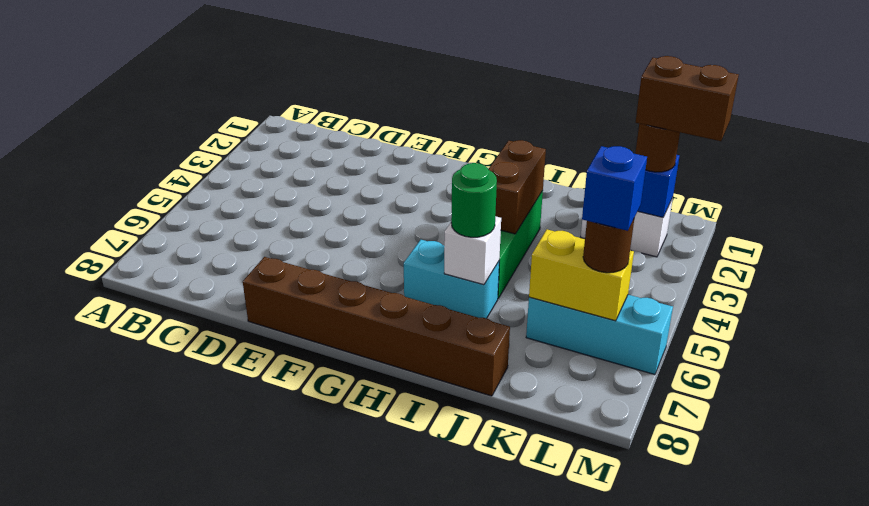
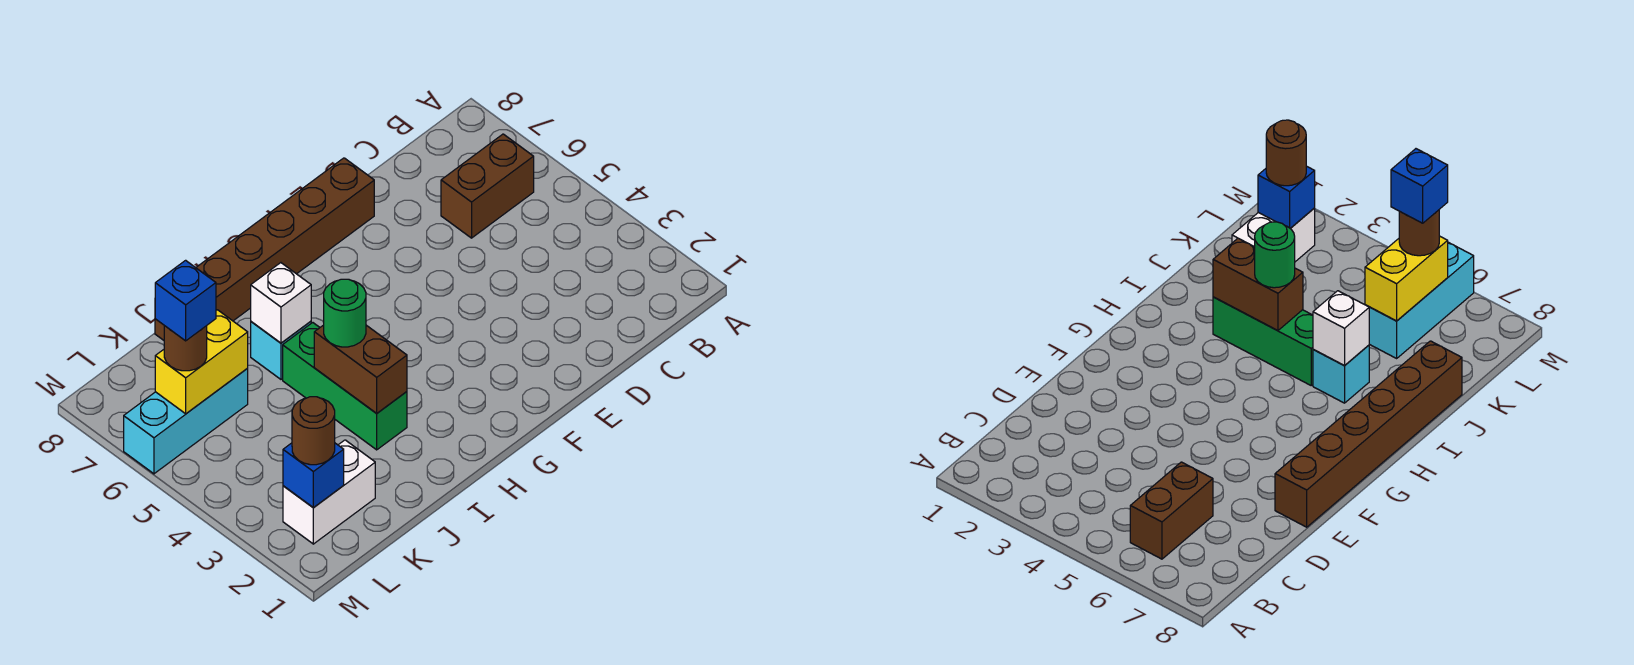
cyan brick H6:I6 level 1 -> cyan brick I6 level 1
green round brick I6 level 3 -> green round brick I4 level 3
brown brick L2:M2 level 4 -> brown brick B6:C6 level 1

